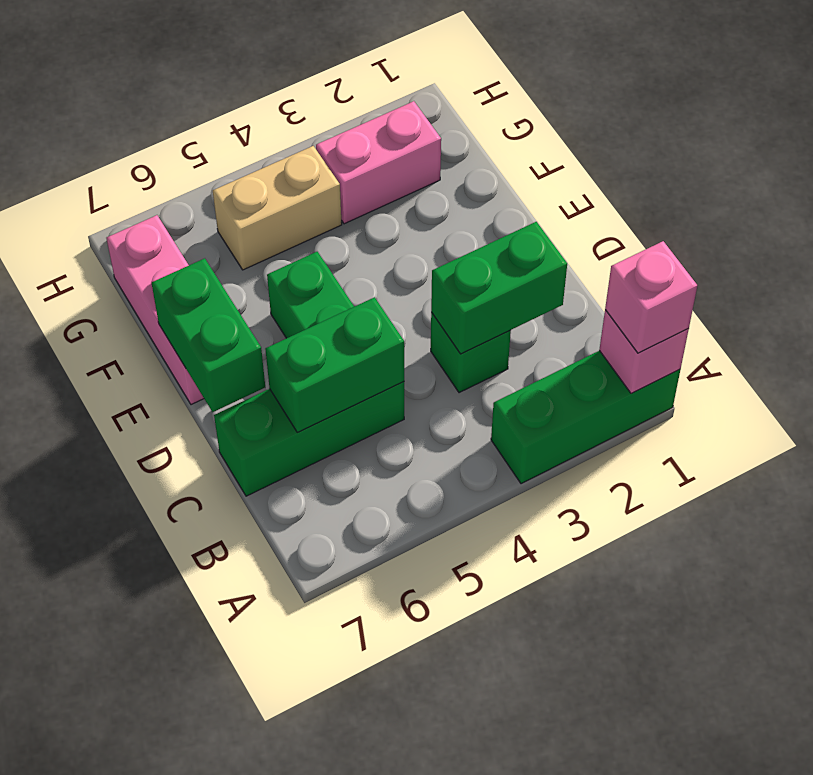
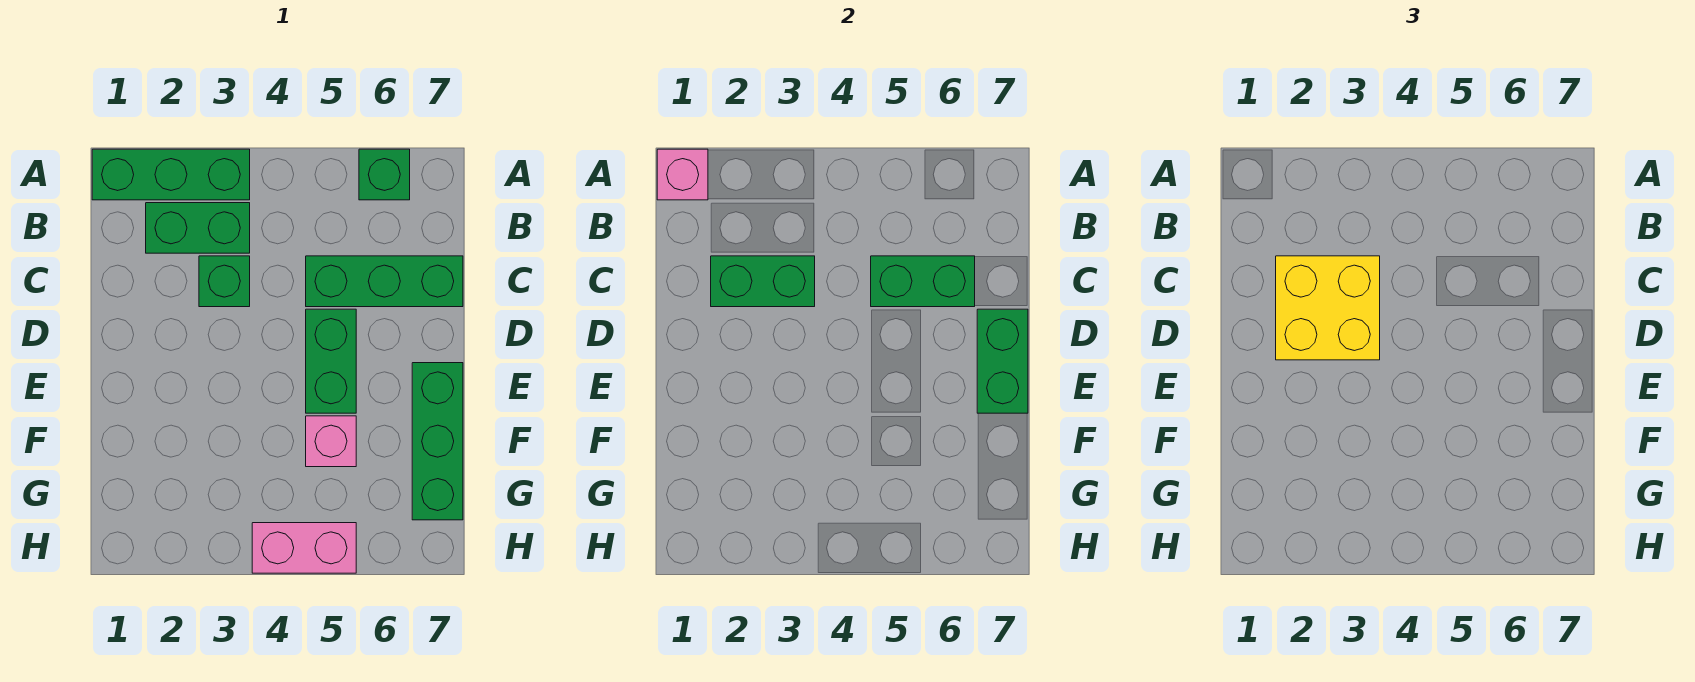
pink brick A1 level 3 -> pink brick F5 level 1
none -> green brick A6 level 1
none -> green brick B2:B3 level 1
none -> yellow brick C2:D3 level 3
pink brick E7:G7 level 1 -> green brick E7:G7 level 1
pink brick G2:G3 level 1 -> pink brick H4:H5 level 1
tan brick G4:G5 level 1 -> none

